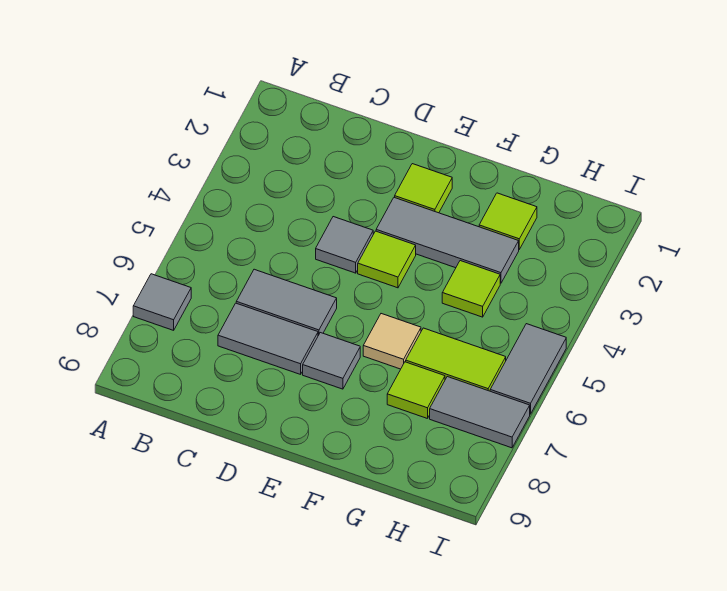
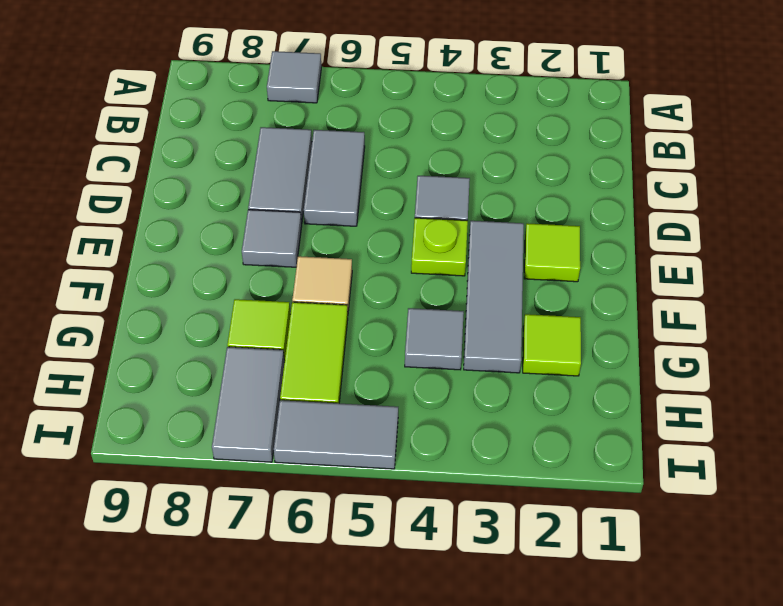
lime tile E4 level 1 -> lime plate E4 level 1
lime tile G4 level 1 -> grey tile G4 level 1

